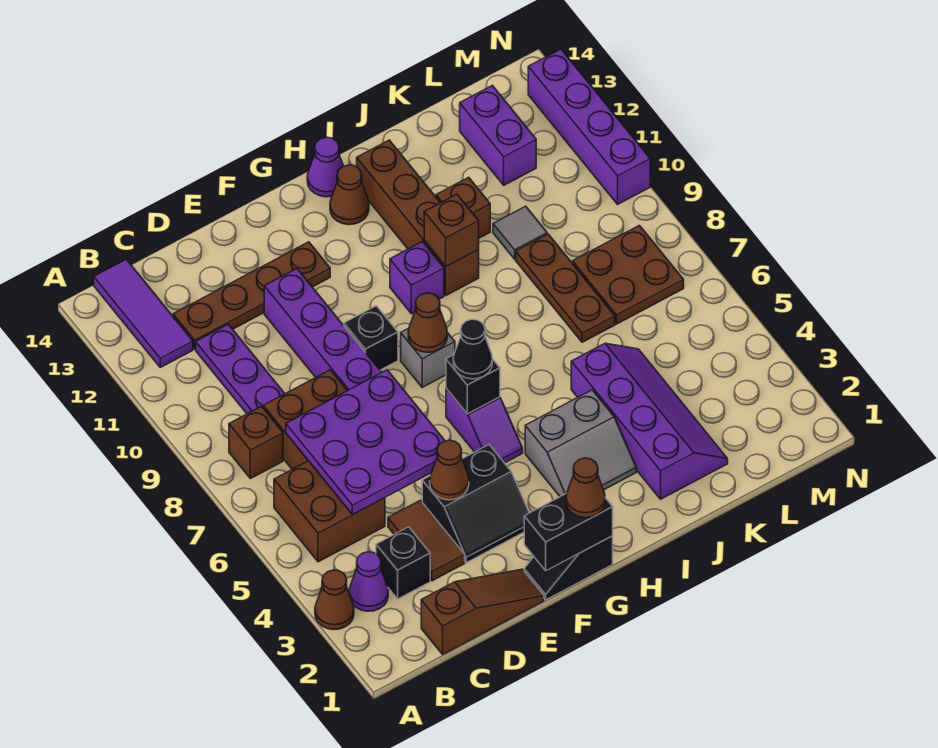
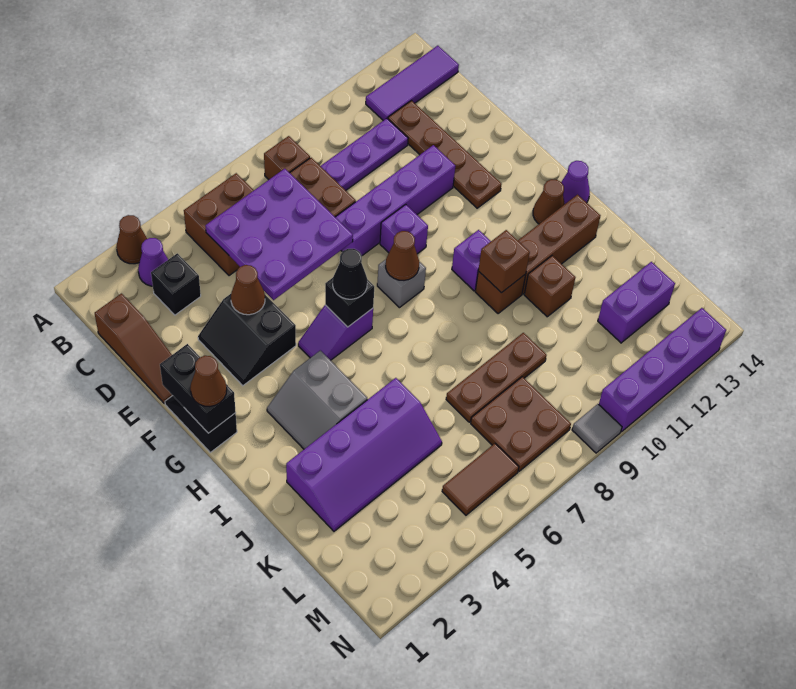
brown tile D3:D4 level 1 -> brown tile M5:M6 level 1
black brick F9 level 1 -> purple brick F9 level 1
grey tile K10 level 1 -> grey tile N9 level 1

